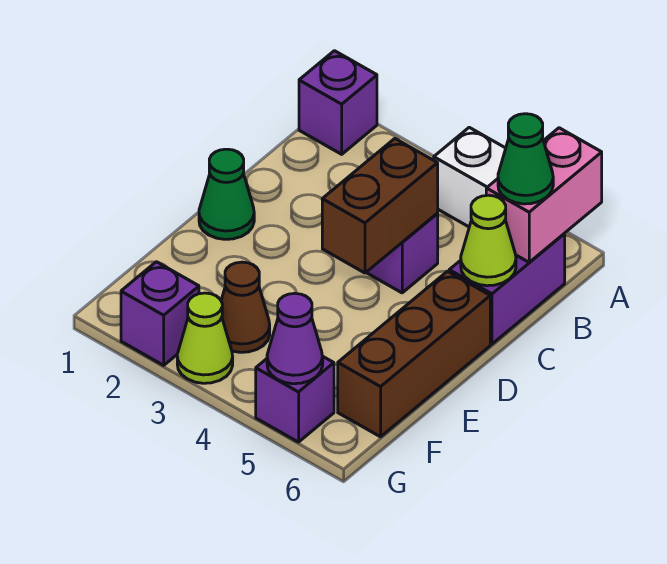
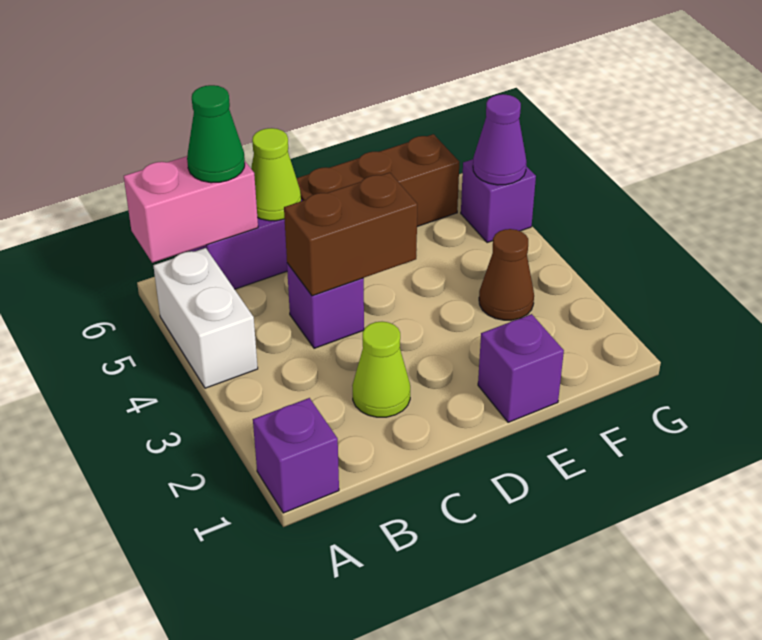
green cone D1 level 1 -> none
purple brick G2 level 1 -> purple brick E1 level 1
lime cone G3 level 1 -> lime cone C2 level 1

